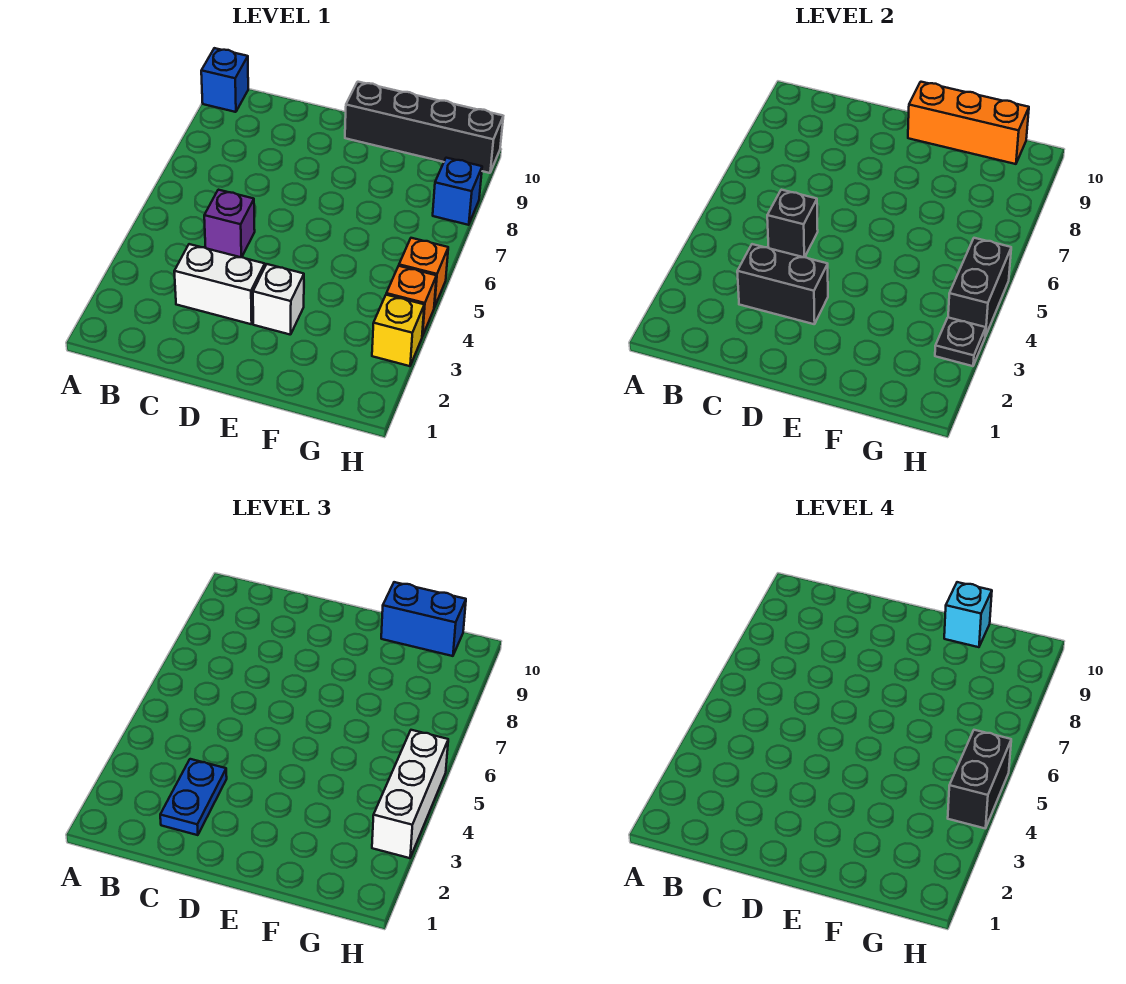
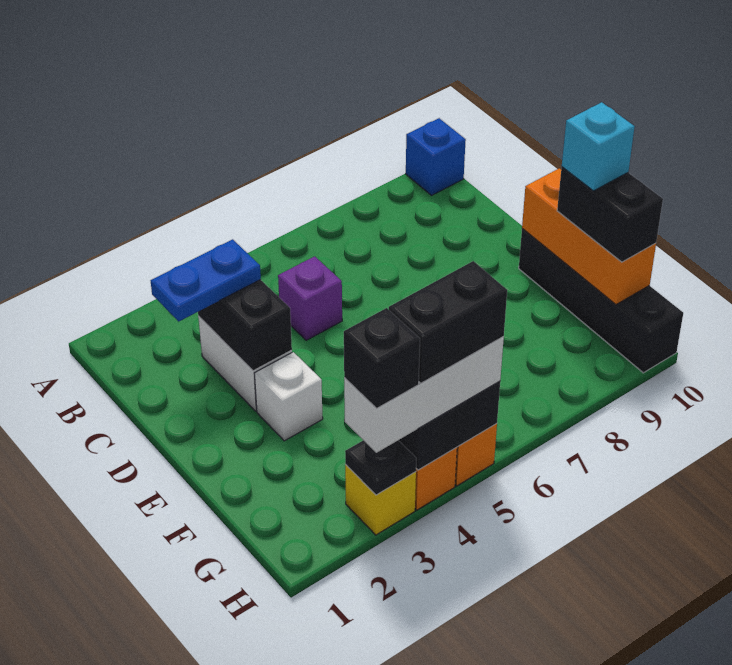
black brick C5 level 2 -> black brick H3 level 4
blue brick F10:G10 level 3 -> black brick F10:G10 level 3
blue brick H8 level 1 -> none

